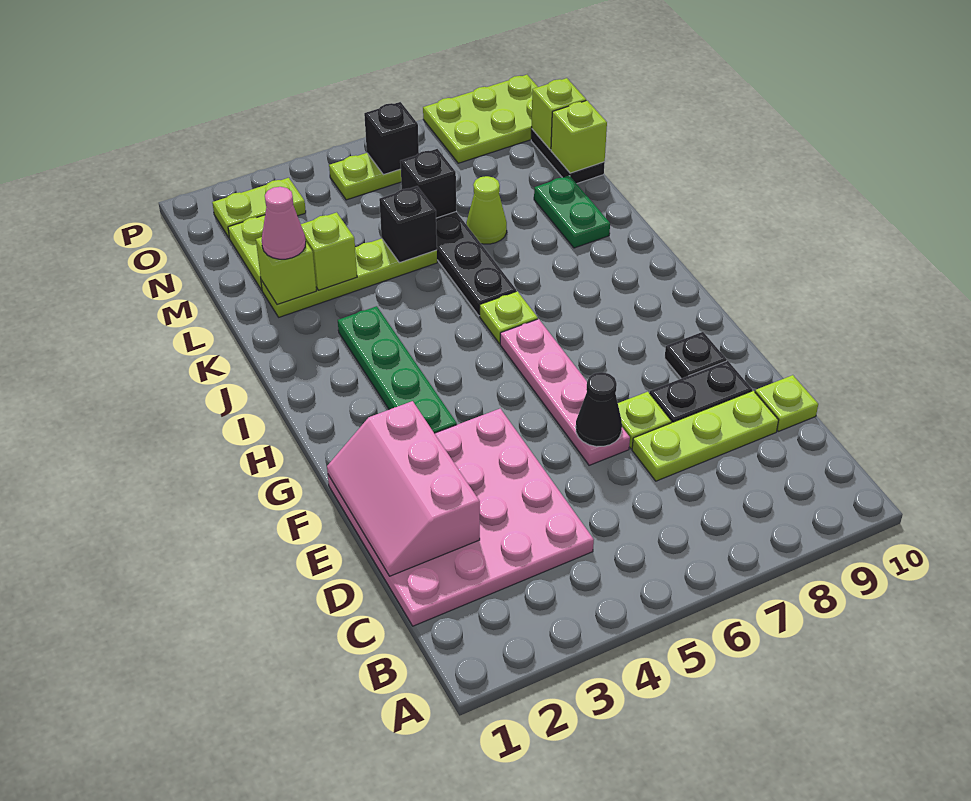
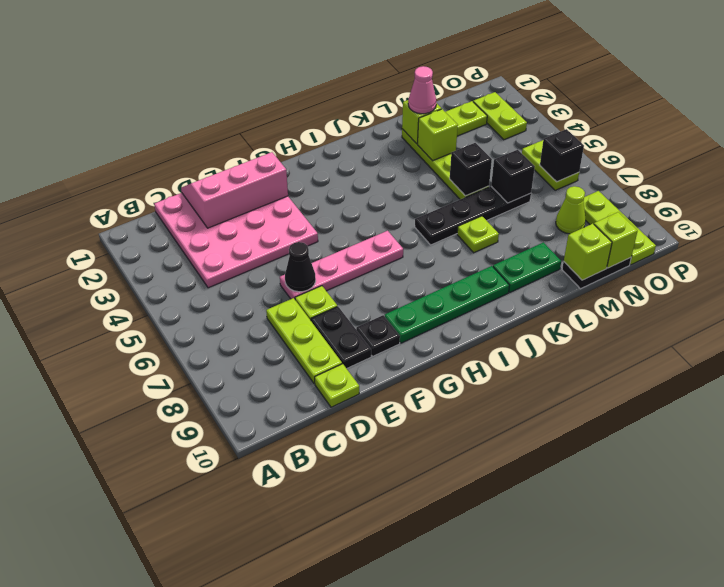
green plate G3:J3 level 1 -> green plate G9:J9 level 1
lime plate I6 level 1 -> lime plate K7 level 1
lime cone L7 level 1 -> lime cone N8 level 1
lime plate O8:P10 level 1 -> lime plate O8:O10 level 1

